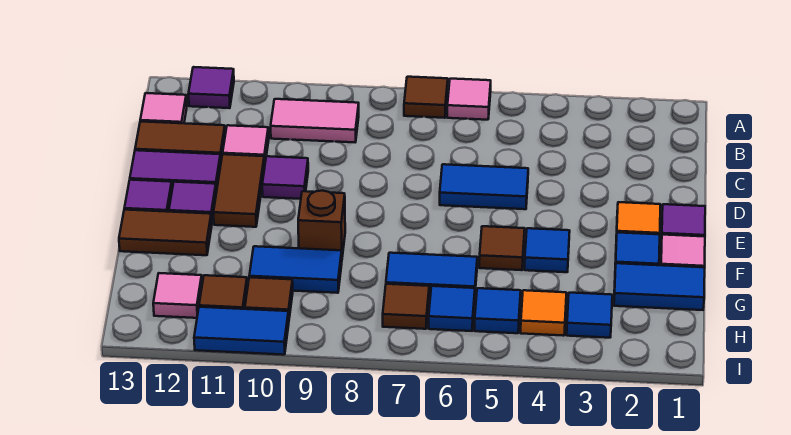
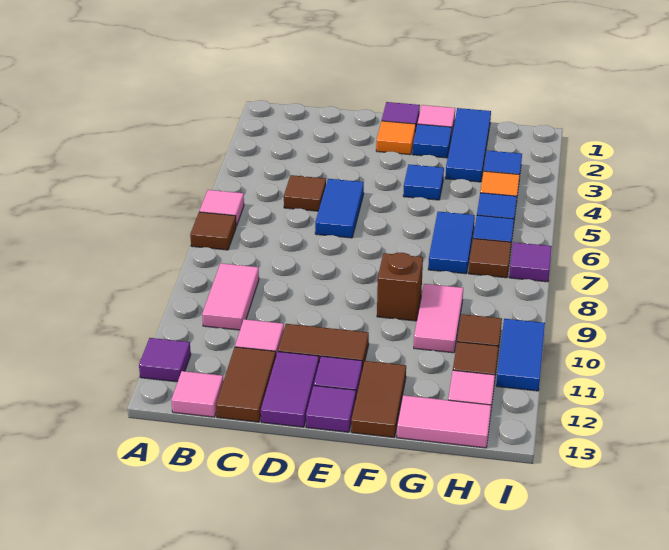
purple tile D10 level 1 -> purple tile I7 level 1
brown tile F5 level 1 -> brown tile C5 level 1
blue tile G1:G2 level 1 -> blue tile G1:G3 level 1
blue tile G9:G10 level 1 -> pink tile G9:G10 level 1
none -> pink tile G13:H13 level 1

